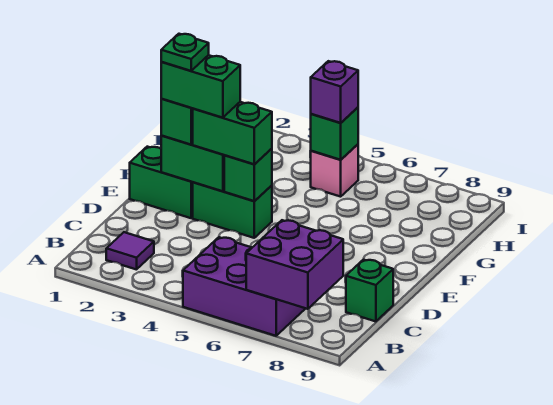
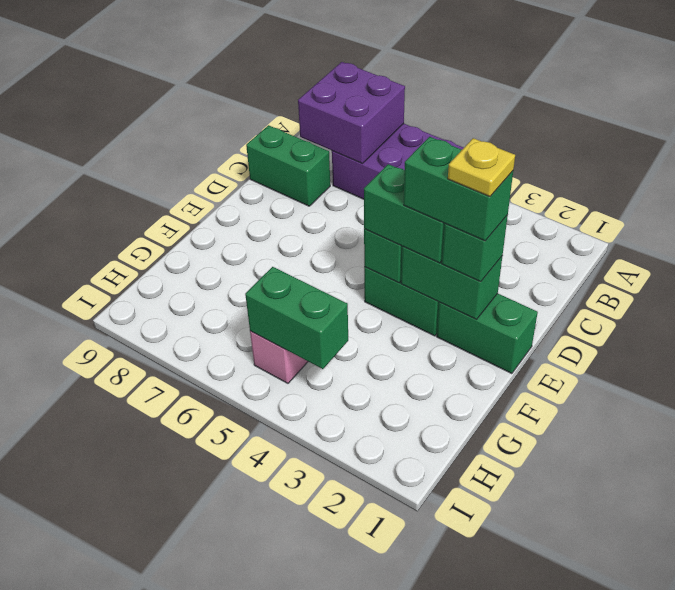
purple tile B2 level 1 -> none
green brick C9 level 1 -> green brick C8:C9 level 1
green plate E2 level 5 -> yellow plate E2 level 5
green brick H5 level 2 -> green brick H4:H5 level 2
purple brick H5 level 3 -> none

